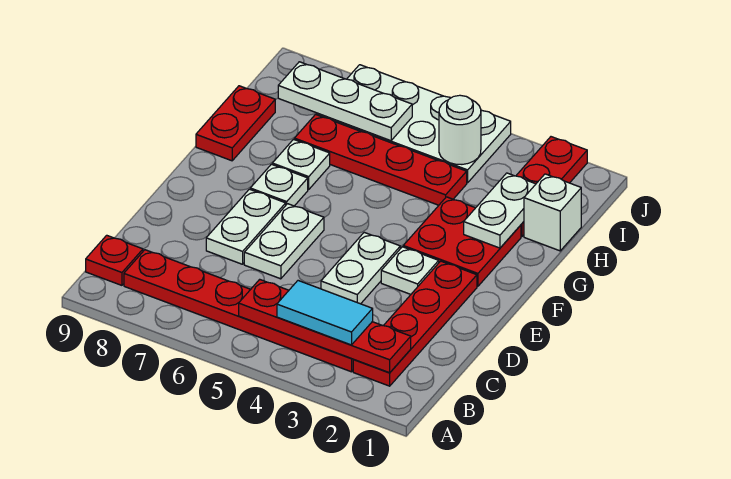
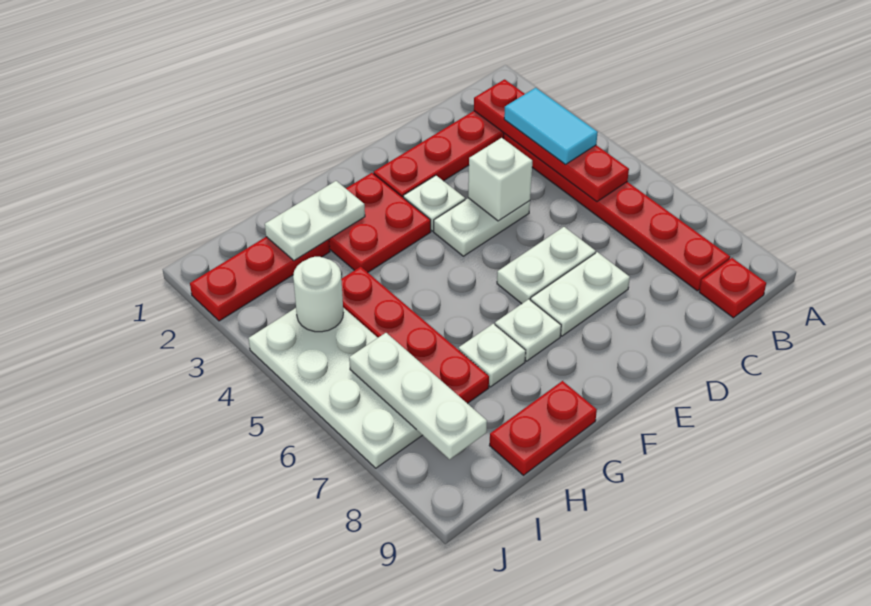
white brick H1 level 1 -> white brick D4 level 2

